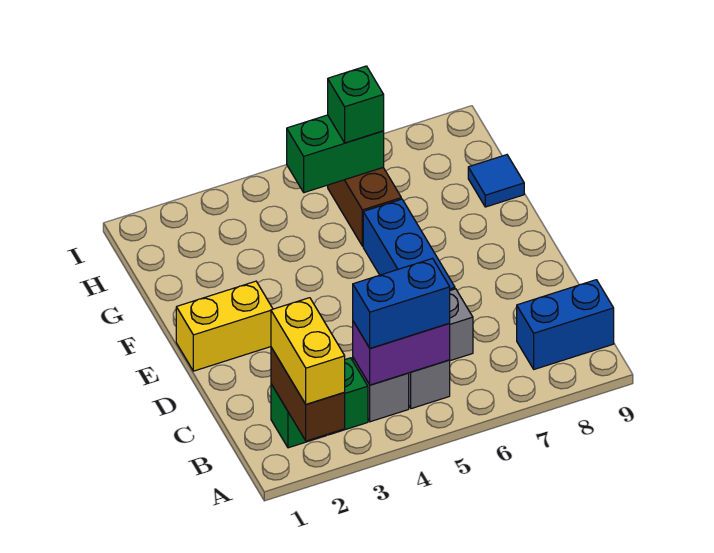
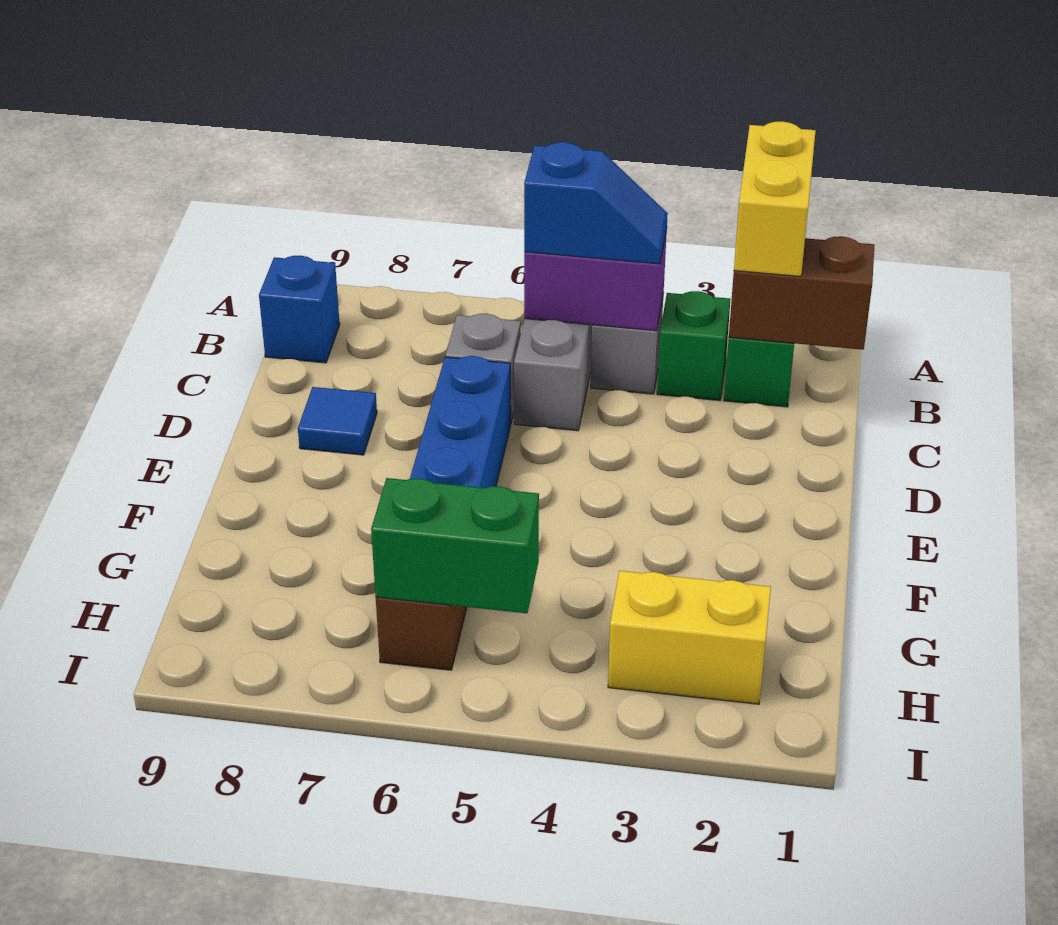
brown brick A2:B2 level 2 -> brown brick B1:B2 level 2
blue brick B4:B5 level 3 -> blue slope B4:B5 level 3 top 5
blue brick B8:B9 level 1 -> blue brick B9 level 1
yellow brick E1:E2 level 1 -> yellow brick H2:H3 level 1
blue tile G9 level 1 -> blue tile D8 level 1
green brick H6 level 3 -> none

